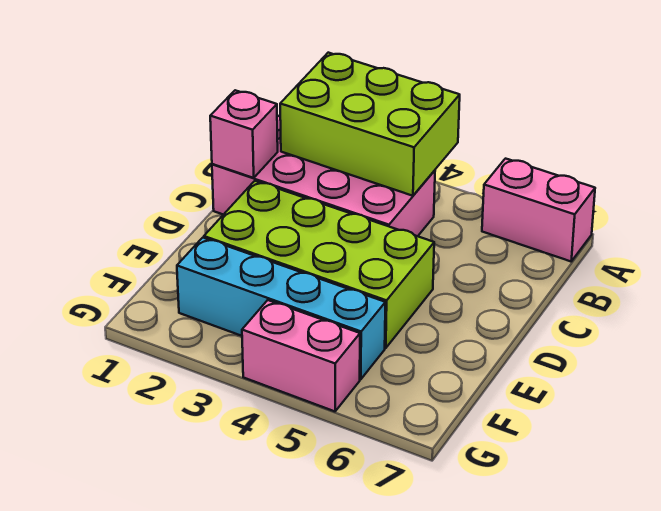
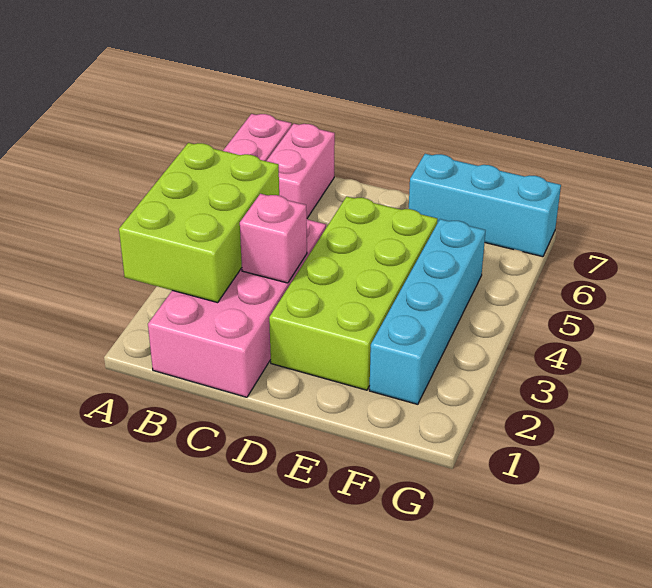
pink brick C1 level 2 -> pink brick C3 level 2
none -> cyan brick E7:G7 level 1
pink brick G4:G5 level 1 -> pink brick B6:B7 level 1

